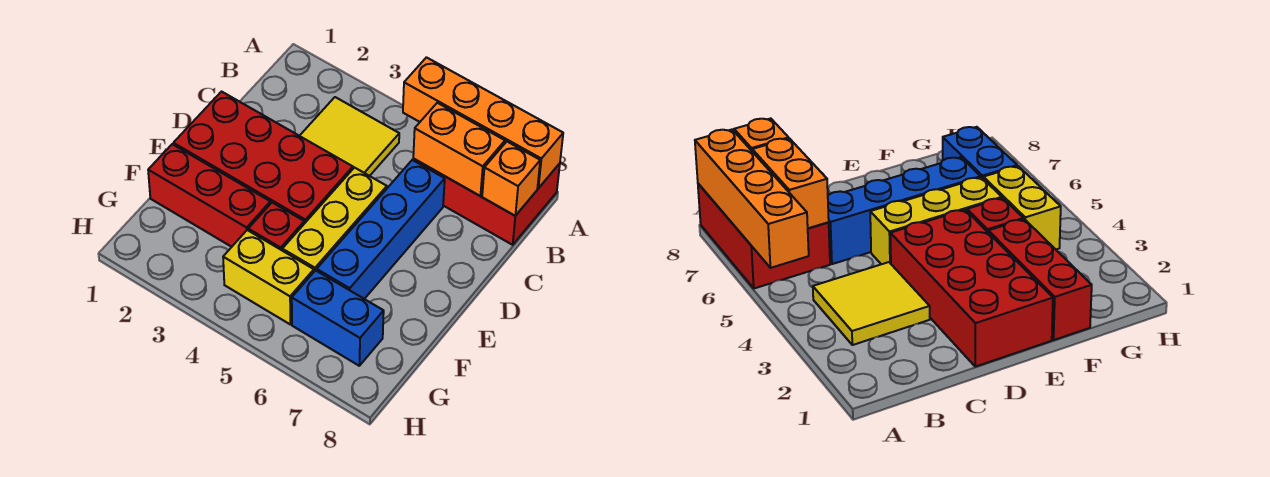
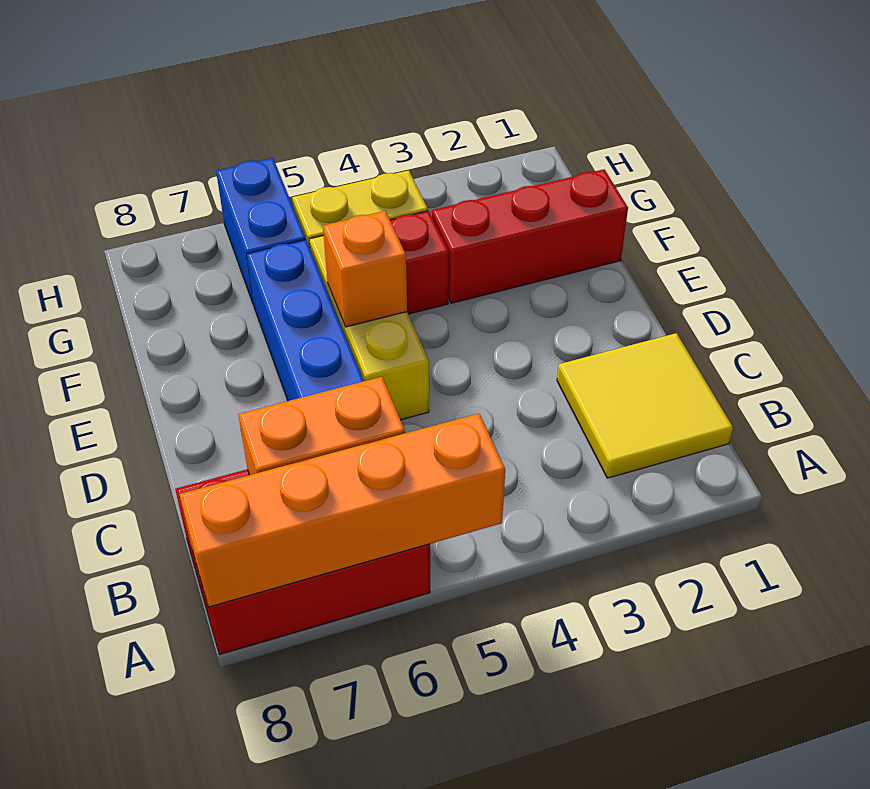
yellow tile B3:C4 level 1 -> yellow tile B1:C2 level 1
orange brick B8 level 2 -> orange brick E5 level 2
red brick D1:E4 level 1 -> none
blue brick G6:G7 level 1 -> blue brick G6:H6 level 1

